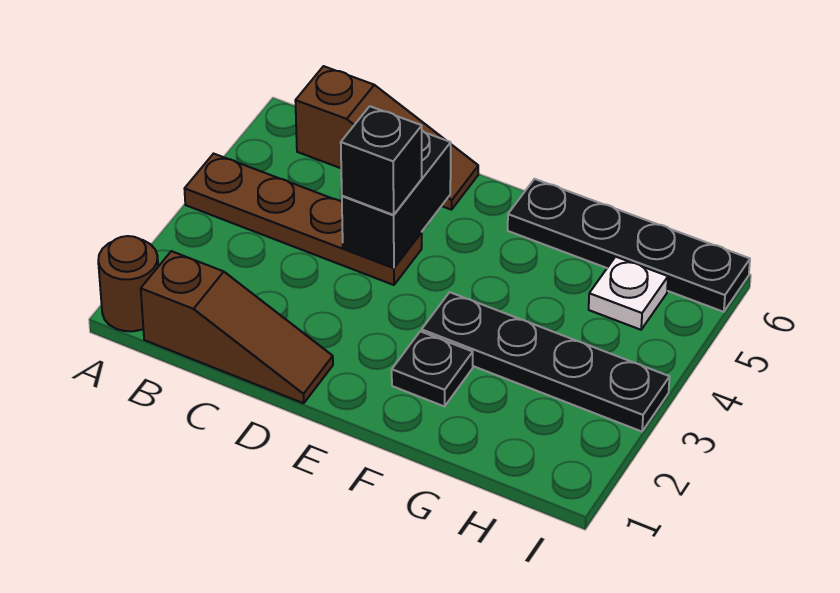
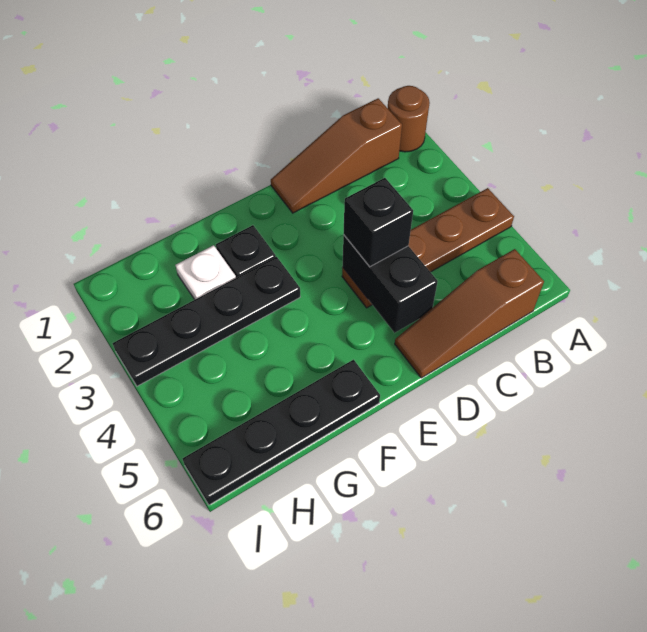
white plate H5 level 1 -> white plate G2 level 1

